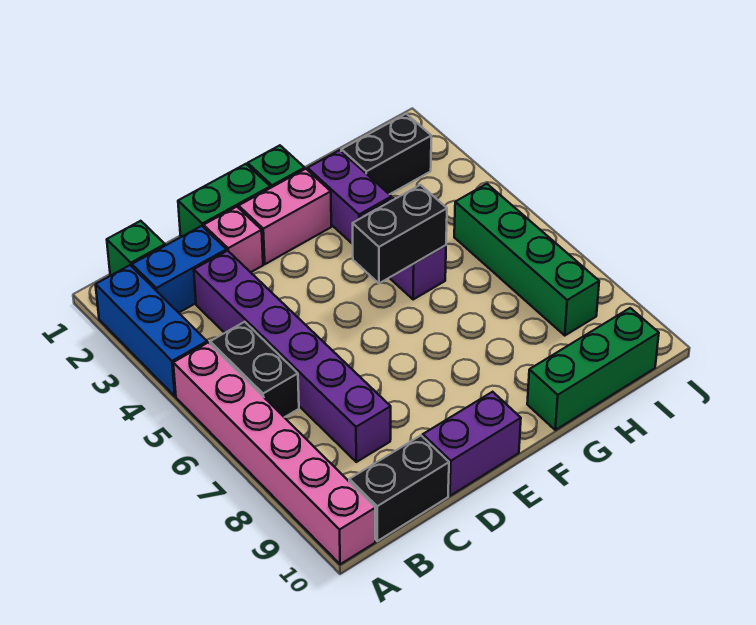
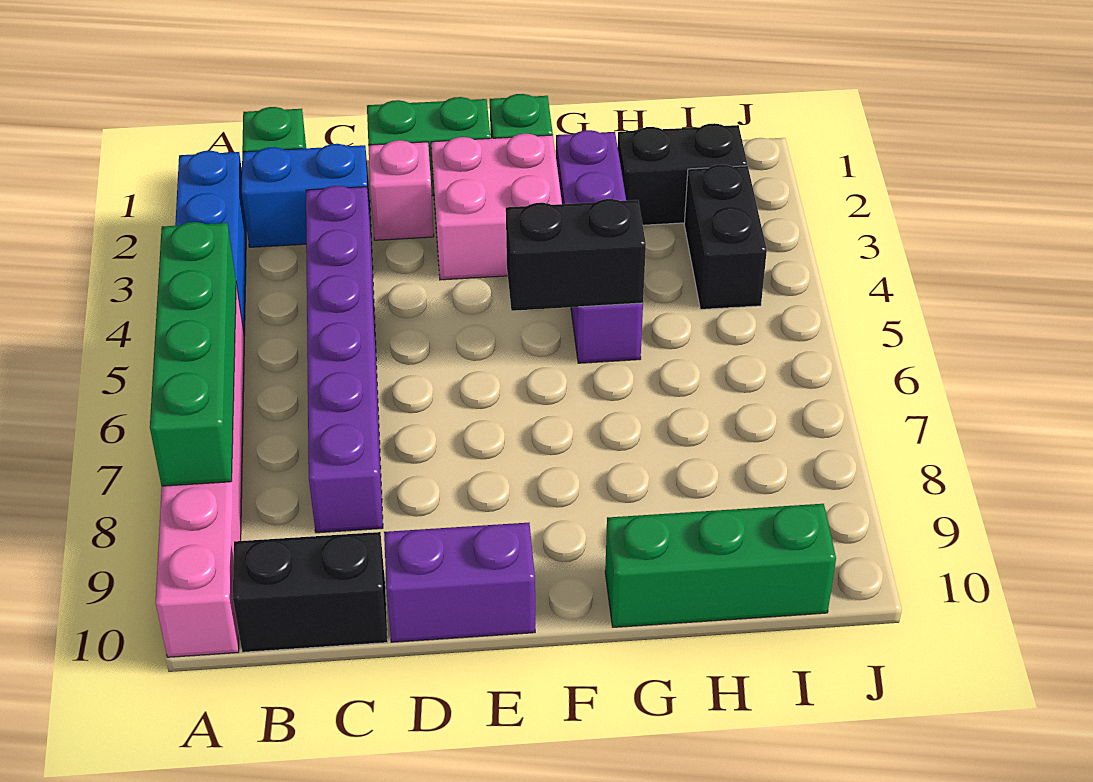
black brick B5:B6 level 1 -> black brick I3:I4 level 1
pink brick E2:F2 level 1 -> pink brick E2:F3 level 1
green brick I5:I8 level 1 -> green brick A5:A8 level 2

